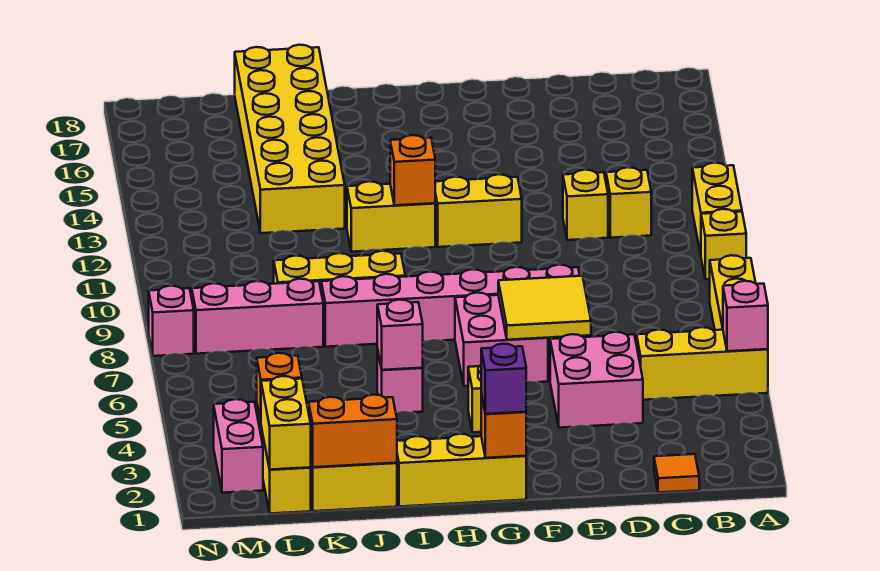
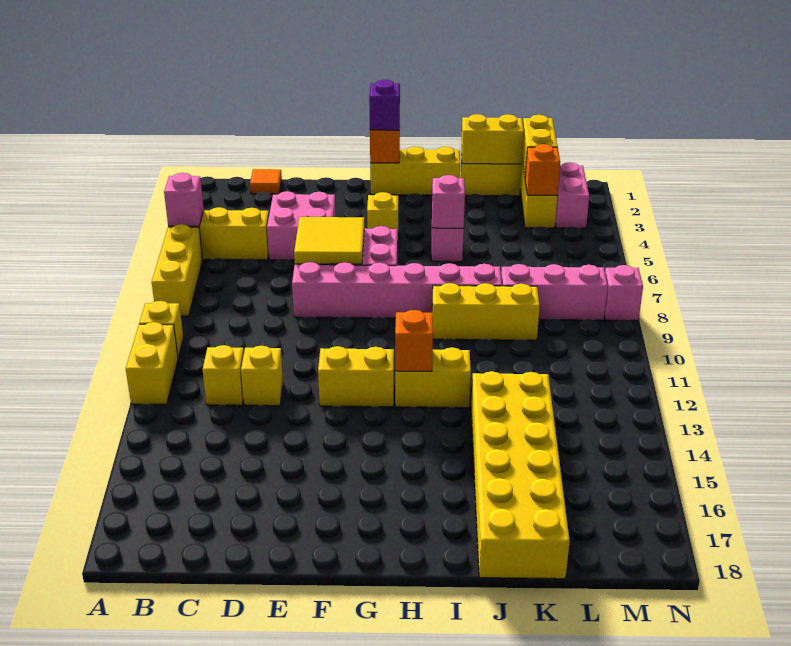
orange brick J1:K1 level 2 -> yellow brick J1:K1 level 2

